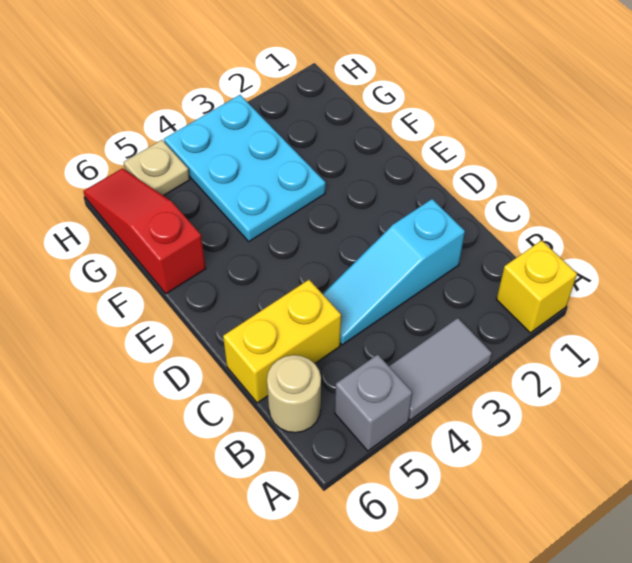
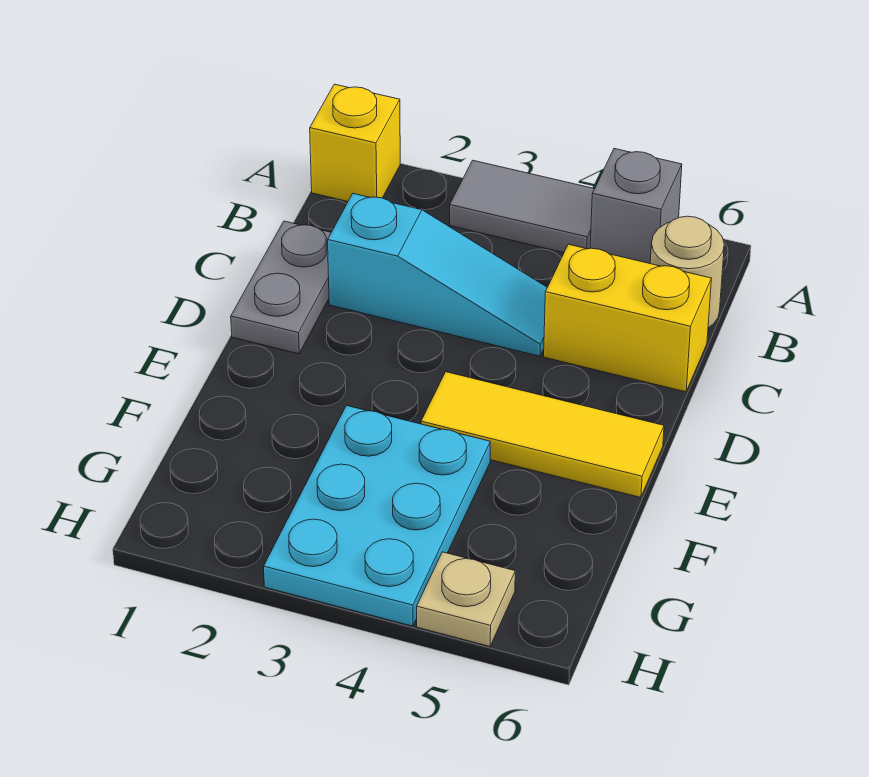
none -> grey plate C1:D1 level 1
none -> yellow tile E4:E6 level 1
red slope F6:H6 level 1 top F -> none

